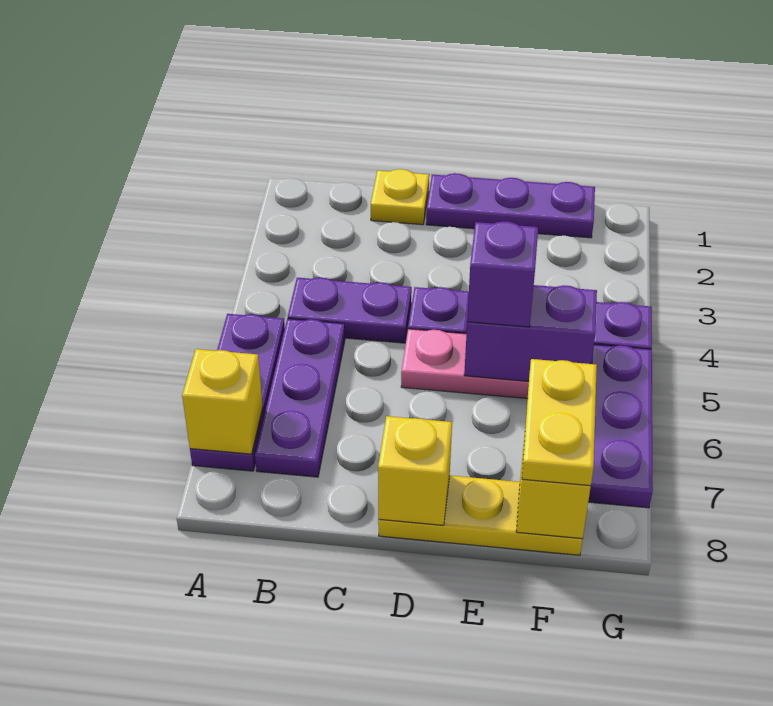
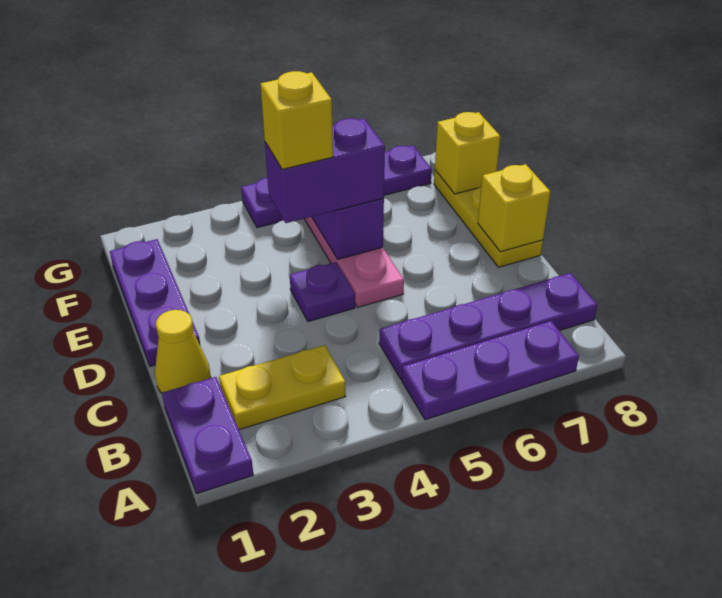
yellow brick A7 level 2 -> yellow brick E4 level 4
purple plate B4:C4 level 1 -> purple plate A1:B1 level 1
purple plate B5:B7 level 1 -> purple plate B5:B8 level 1
yellow plate C1 level 1 -> yellow cone C1 level 1
purple brick E5 level 3 -> purple brick E4:E5 level 3
yellow plate F7:F8 level 3 -> yellow plate B2:B3 level 1

